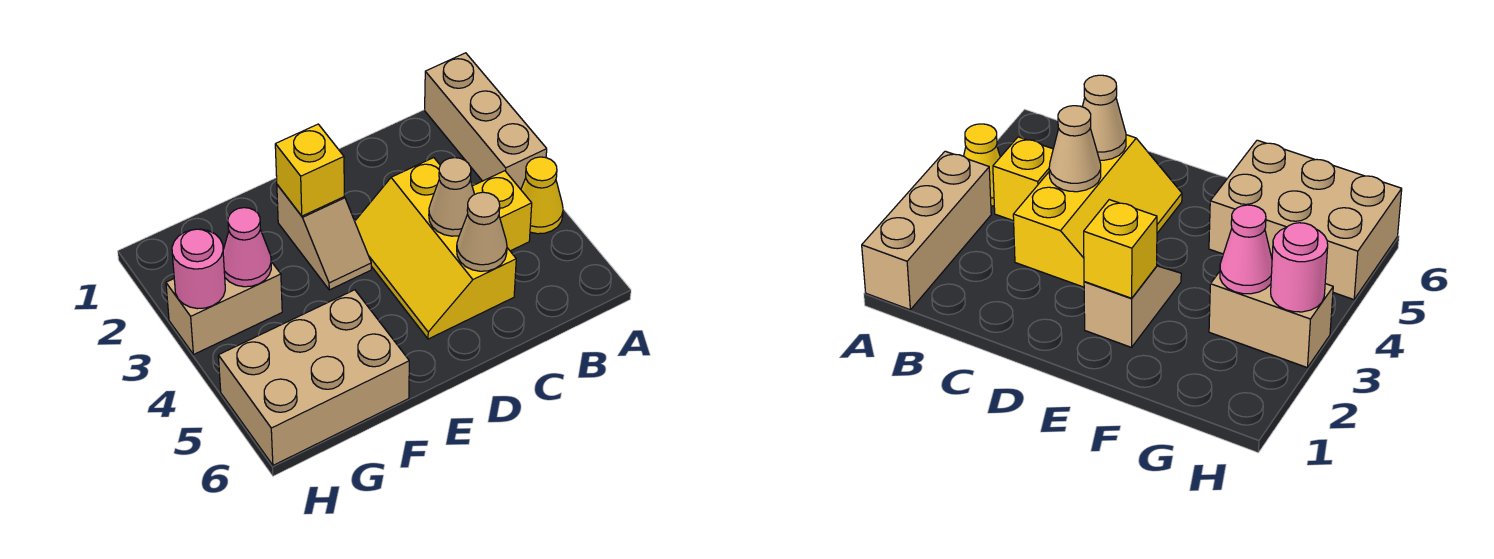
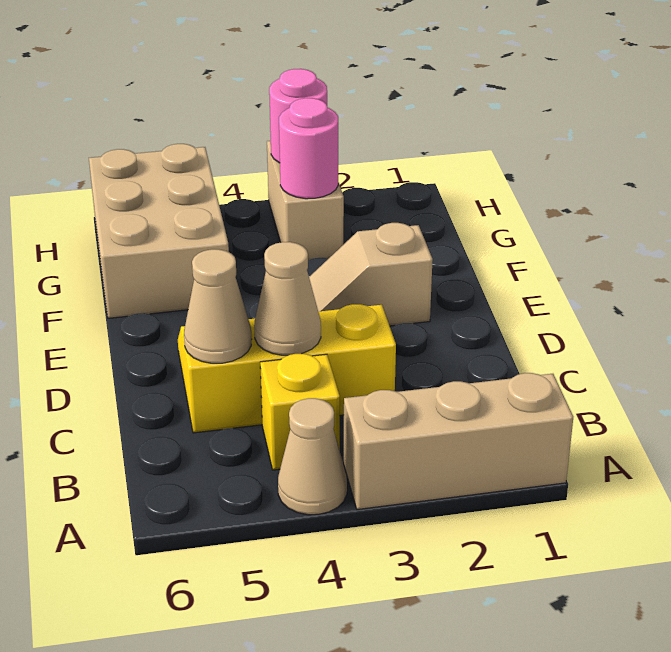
yellow cone A4 level 1 -> tan cone A4 level 1
yellow brick E2 level 2 -> none
pink cone G3 level 2 -> pink round brick G3 level 2

